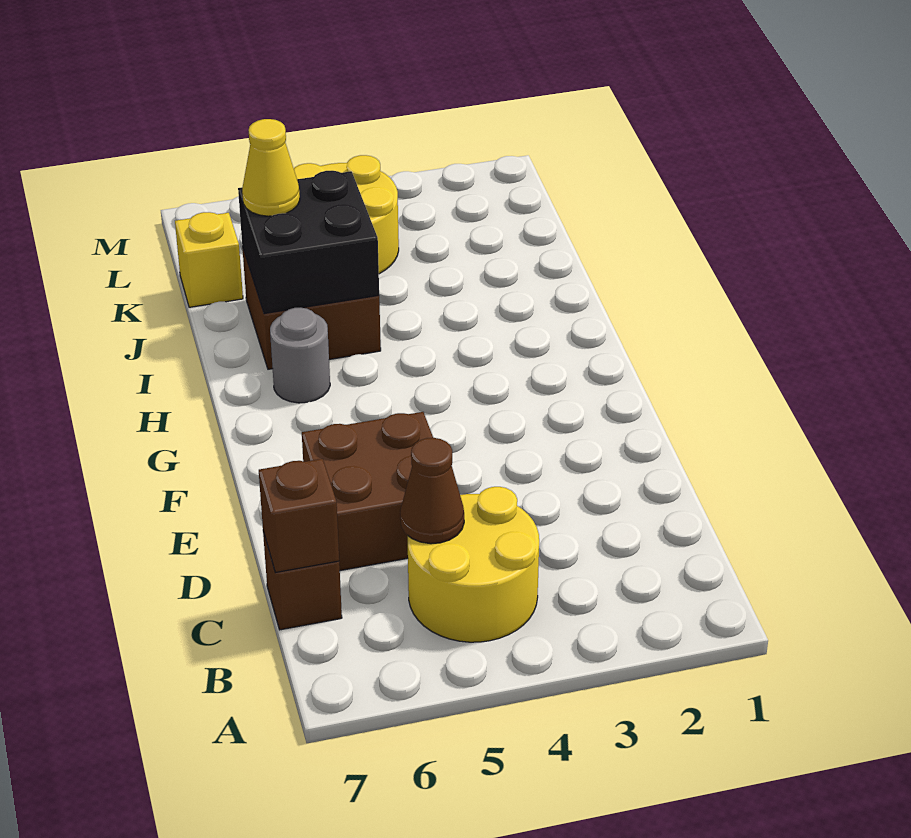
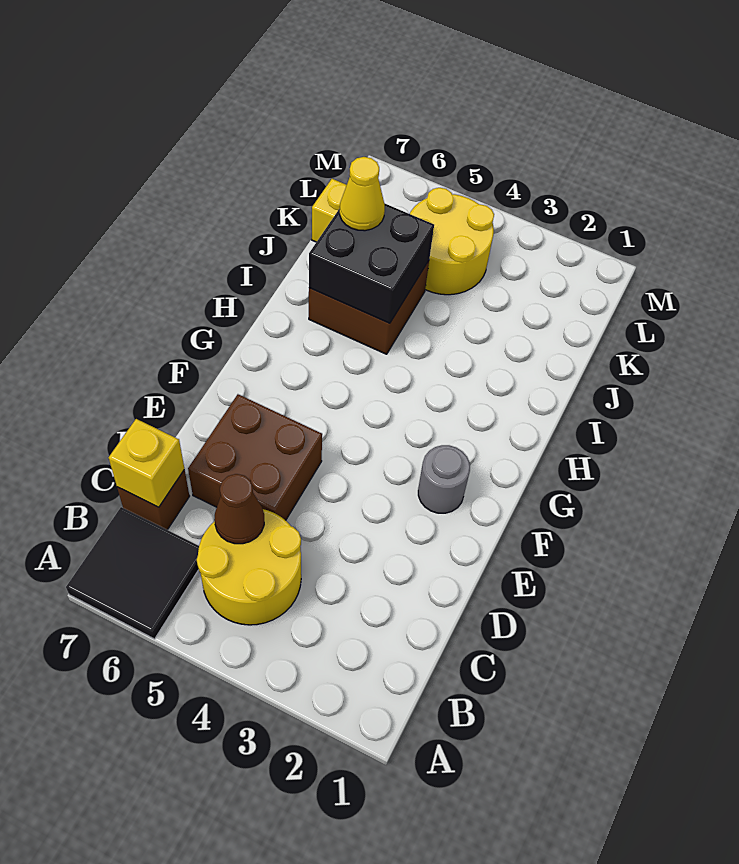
none -> black tile A6:B7 level 1
brown brick C7 level 2 -> yellow brick C7 level 2
grey round brick H6 level 1 -> grey round brick F2 level 1

